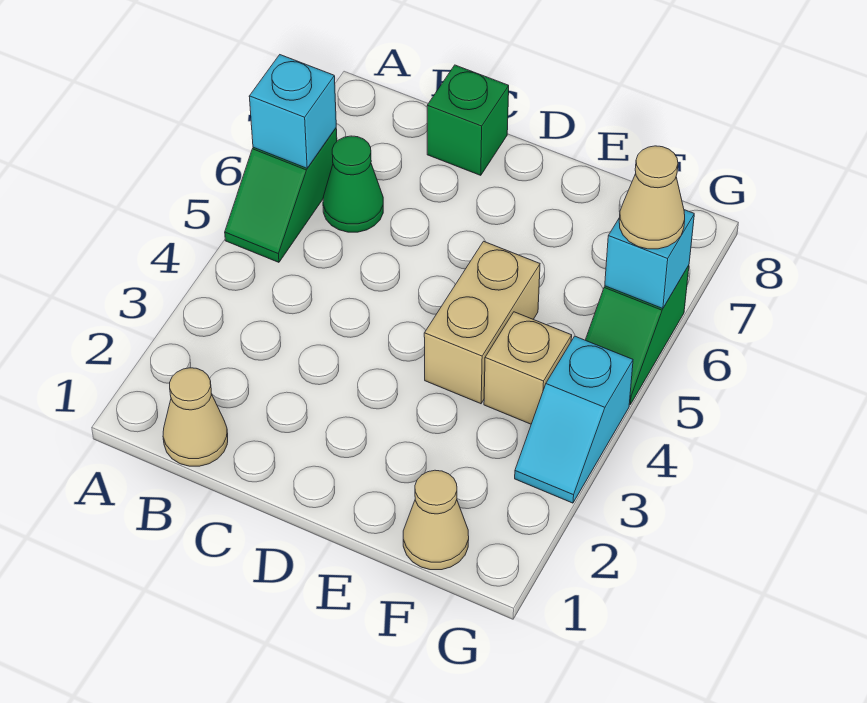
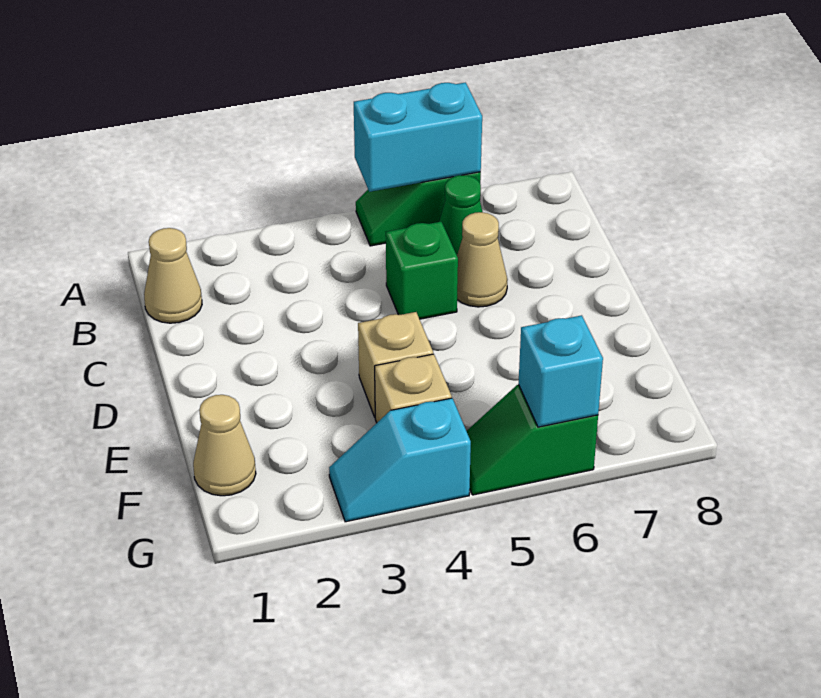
cyan brick A6 level 2 -> cyan brick A5:A6 level 2
green brick C8 level 1 -> green brick C5 level 1
tan brick E4:E5 level 1 -> tan brick E4 level 1
tan cone G6 level 3 -> tan cone C6 level 1

